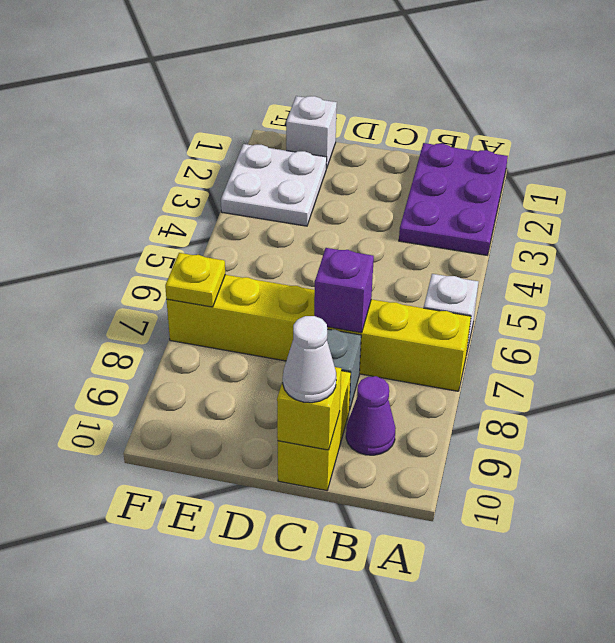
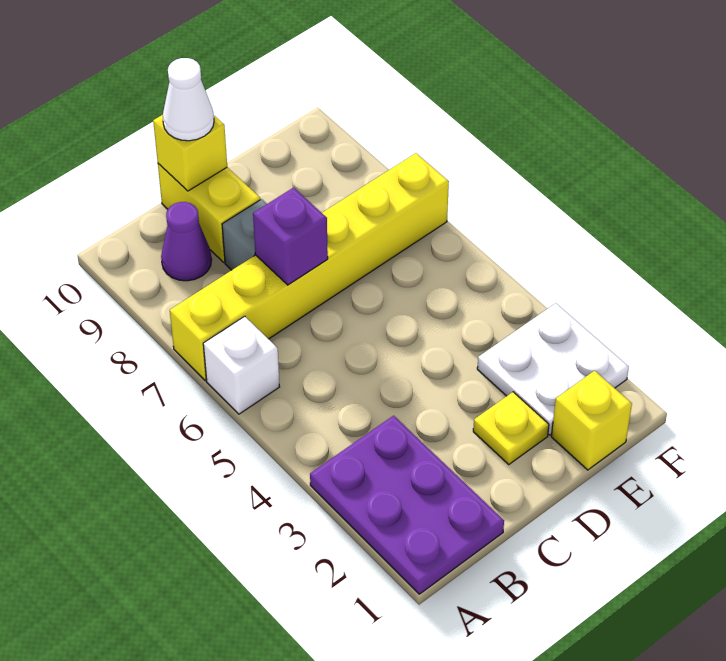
white brick E1 level 1 -> yellow brick E1 level 1
yellow plate F7 level 2 -> yellow plate D2 level 1

